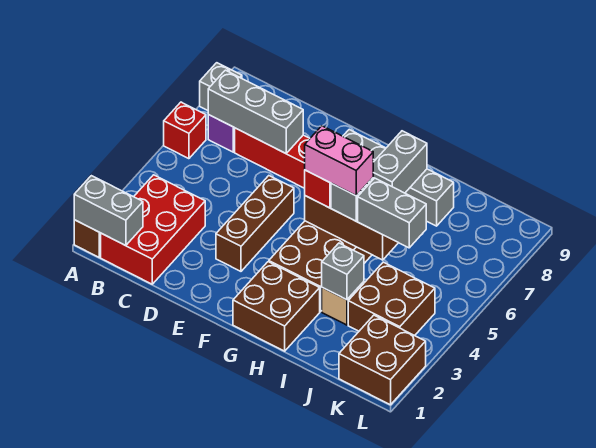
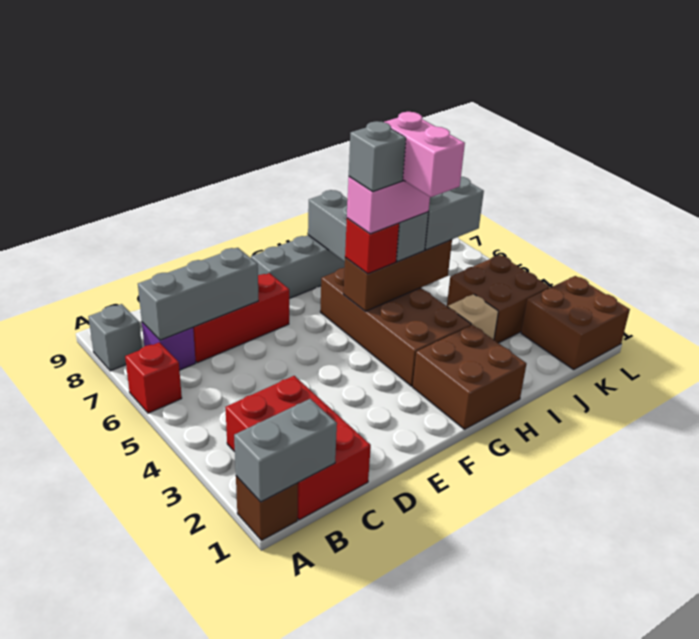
brown brick E3:E5 level 1 -> none
none -> pink brick H4:H5 level 5
grey brick I3 level 2 -> grey brick G5 level 5

